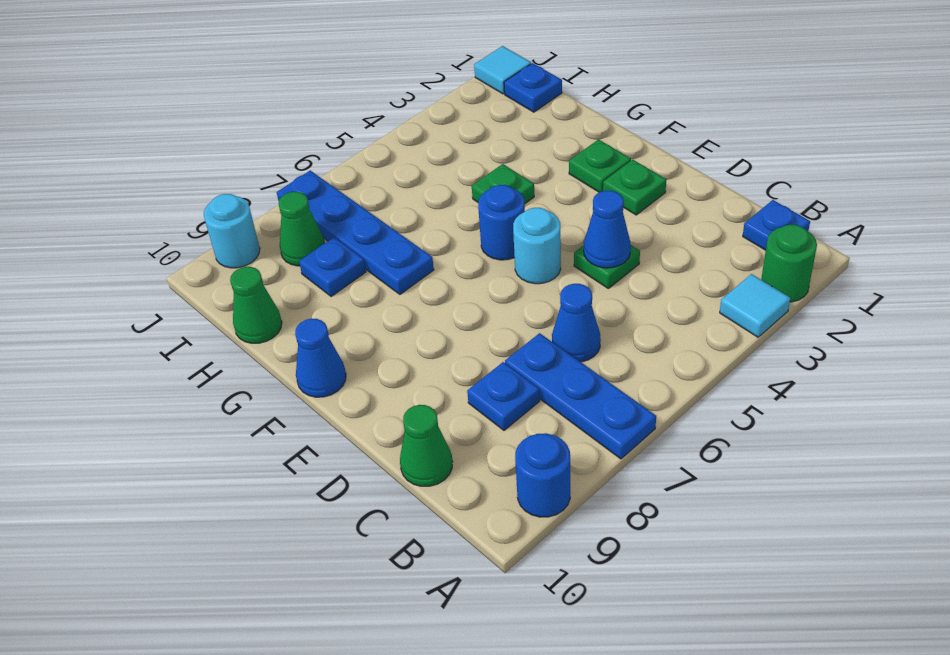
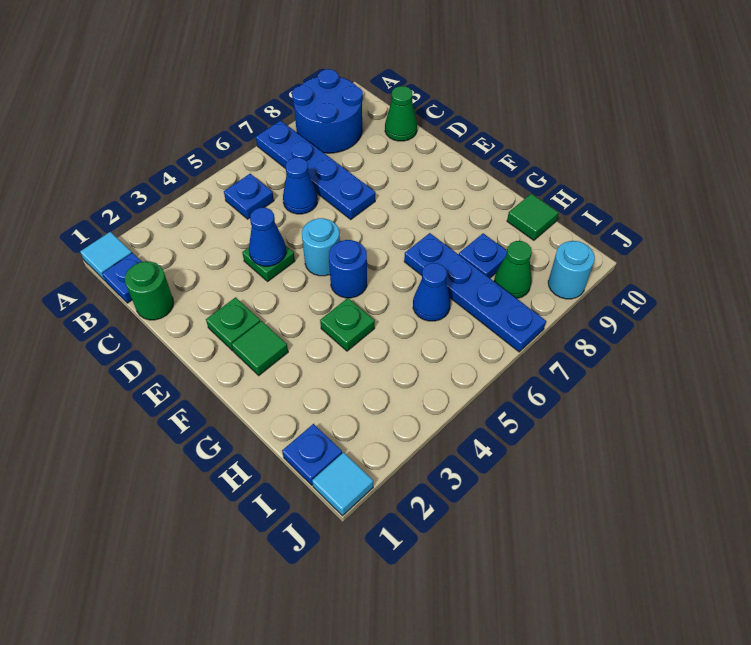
green round brick A2 level 1 -> green round brick C1 level 1
cyan tile A3 level 1 -> cyan tile A1 level 1
blue plate A7:C7 level 1 -> blue plate A7:D7 level 1
blue round brick A9 level 1 -> blue round brick A8:B9 level 1
blue plate C8 level 1 -> blue plate B5 level 1
green plate F2 level 1 -> green tile F2 level 1
blue cone F10 level 1 -> blue cone H6 level 1
green cone H10 level 1 -> green tile H10 level 1

